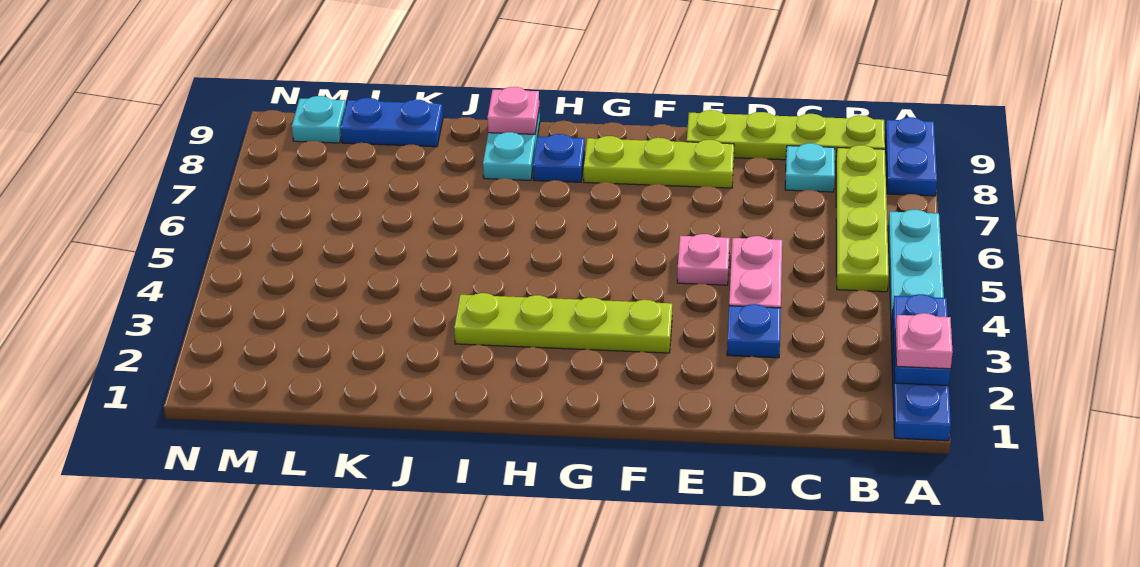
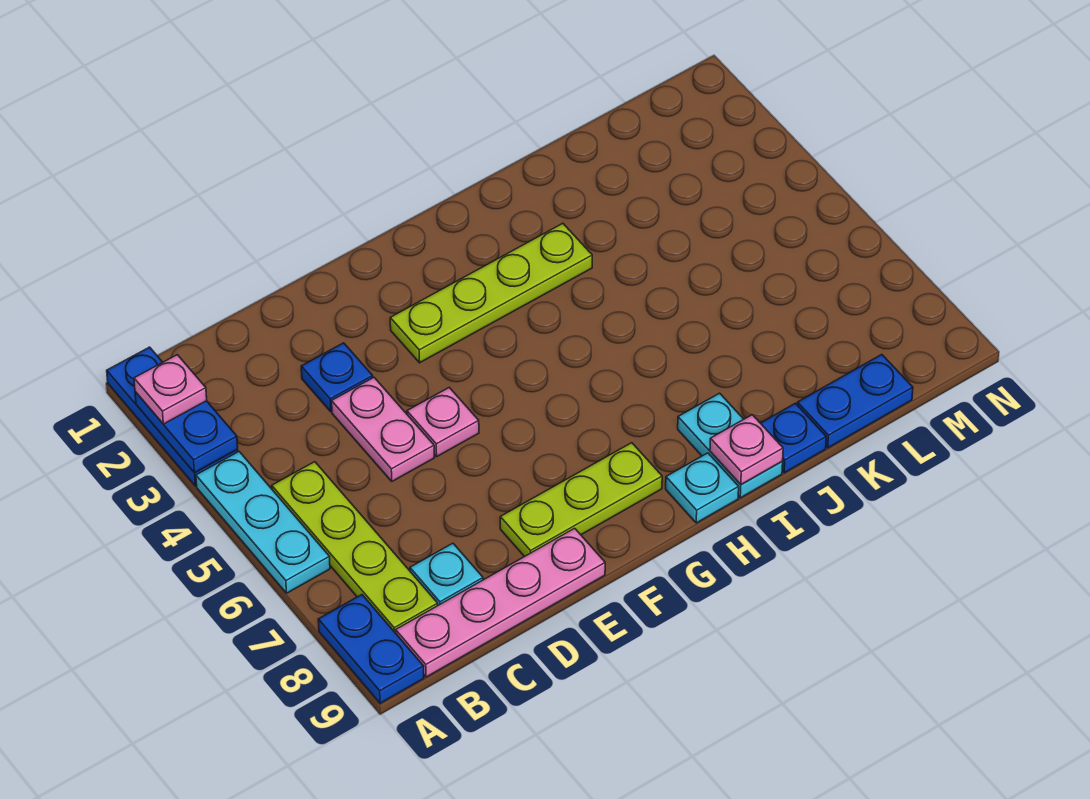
lime plate B9:E9 level 1 -> pink plate B9:E9 level 1
blue plate H8 level 1 -> blue plate J9 level 1
cyan plate M9 level 1 -> cyan plate H9 level 1

